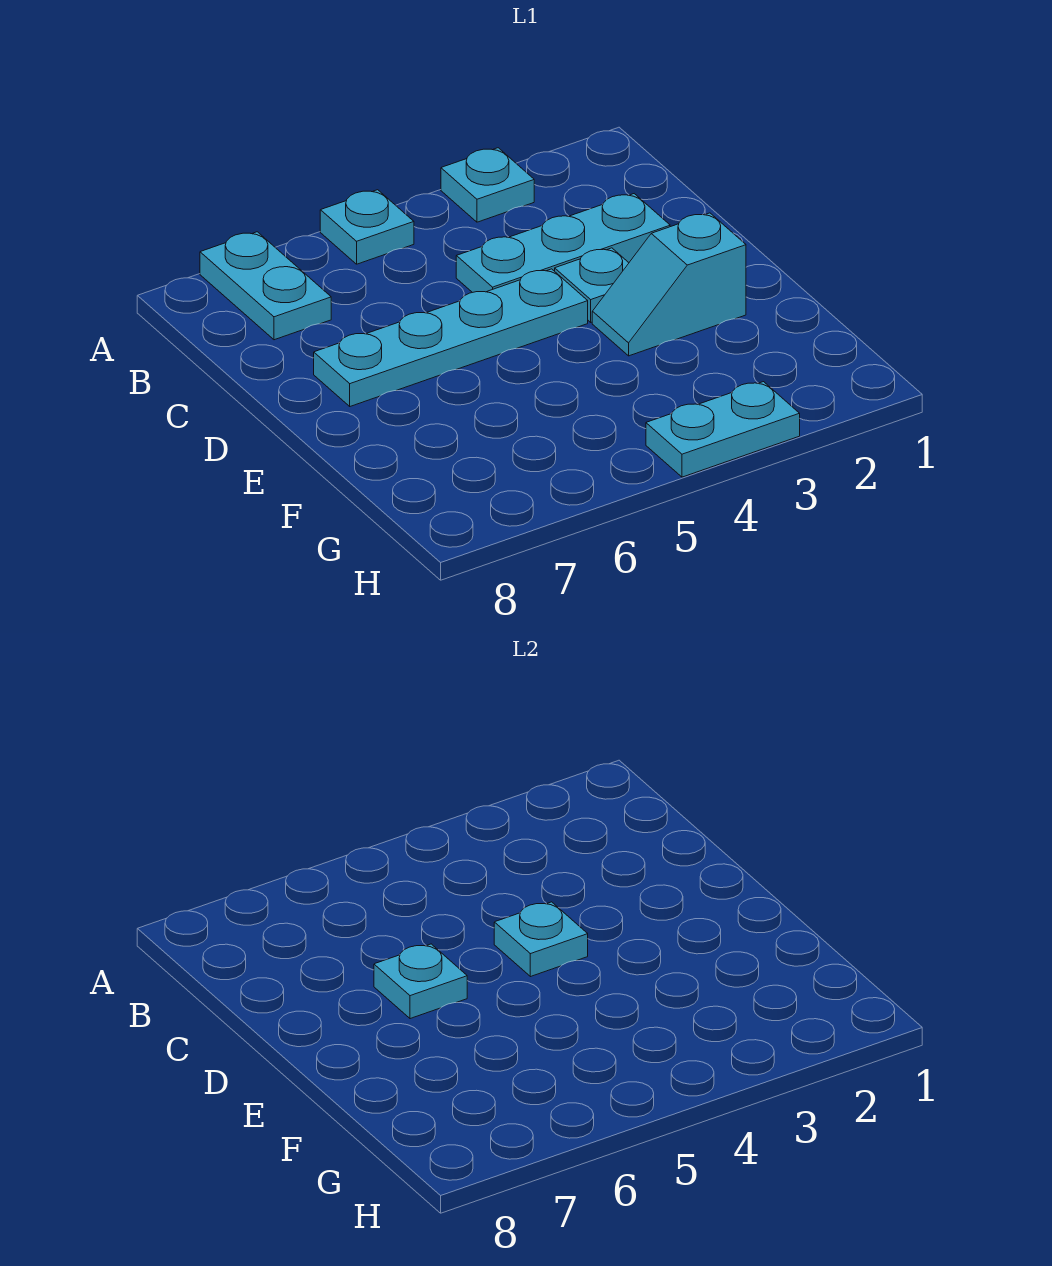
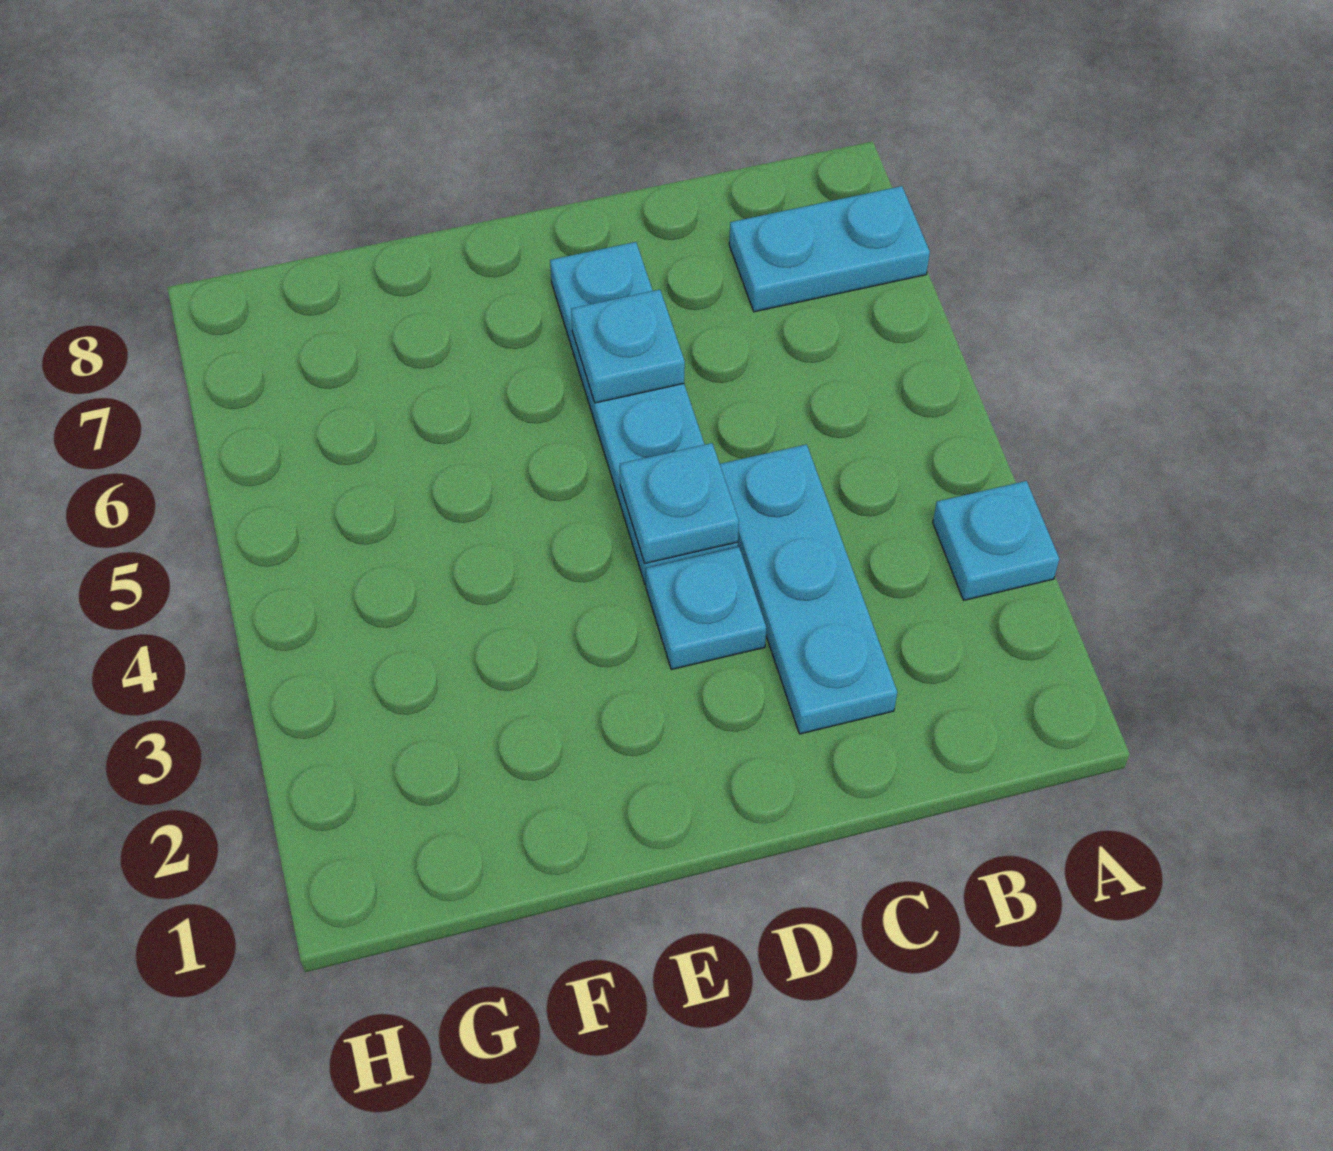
cyan plate A5 level 1 -> none
cyan slope E2:E3 level 1 top 2 -> none
cyan plate H3:H4 level 1 -> none

